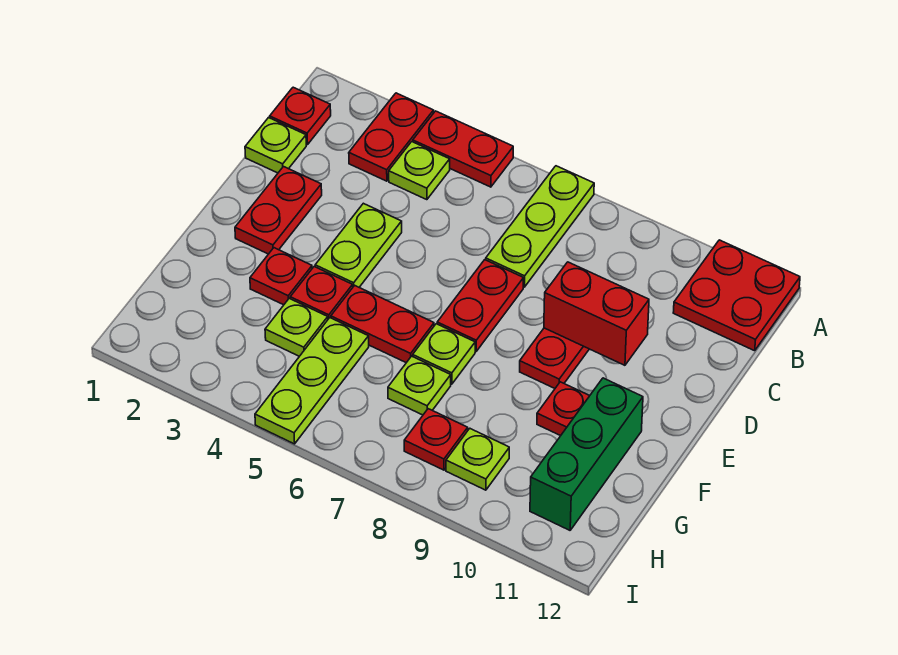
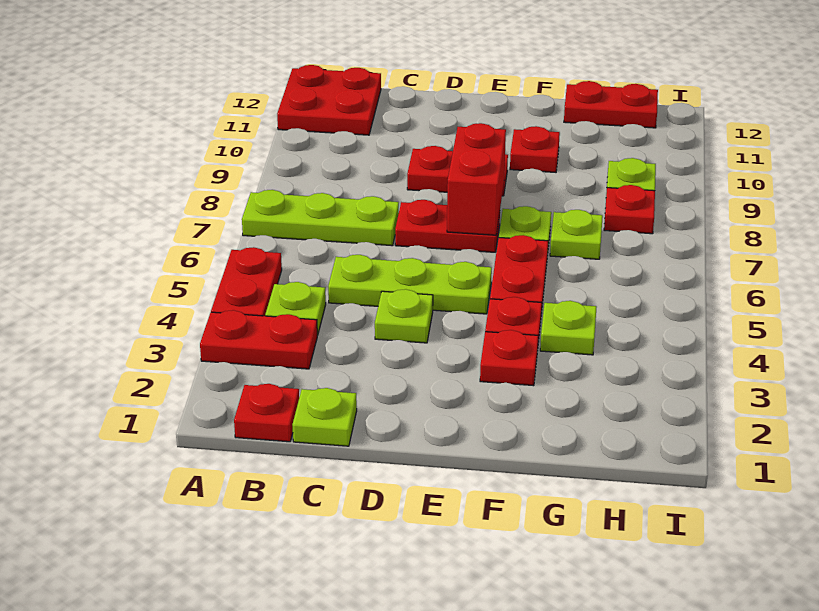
red plate D2:E2 level 1 -> red plate G12:H12 level 1
lime plate D4:E4 level 1 -> lime plate D4 level 1
red brick D9:D10 level 2 -> red brick E7:E8 level 2
green brick F11:H11 level 1 -> none
lime plate G5:I5 level 1 -> lime plate C5:E5 level 1

